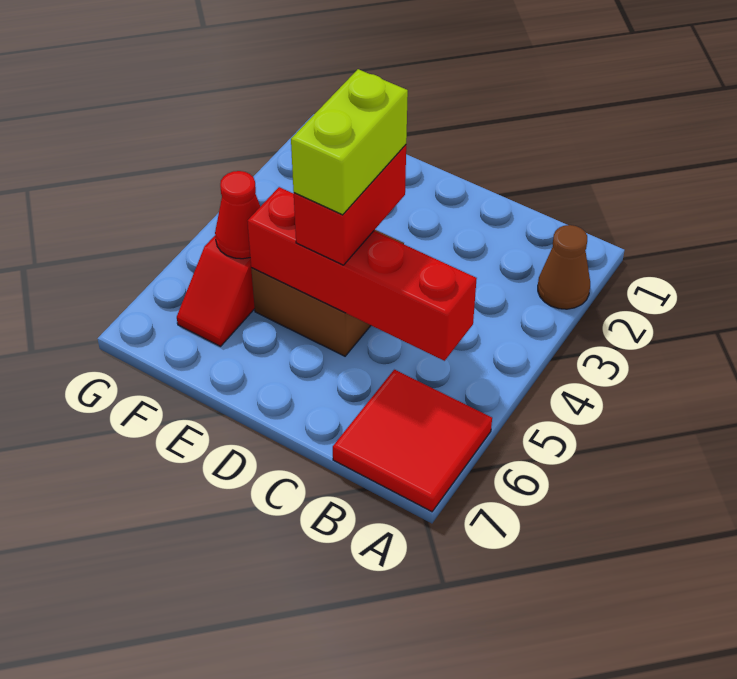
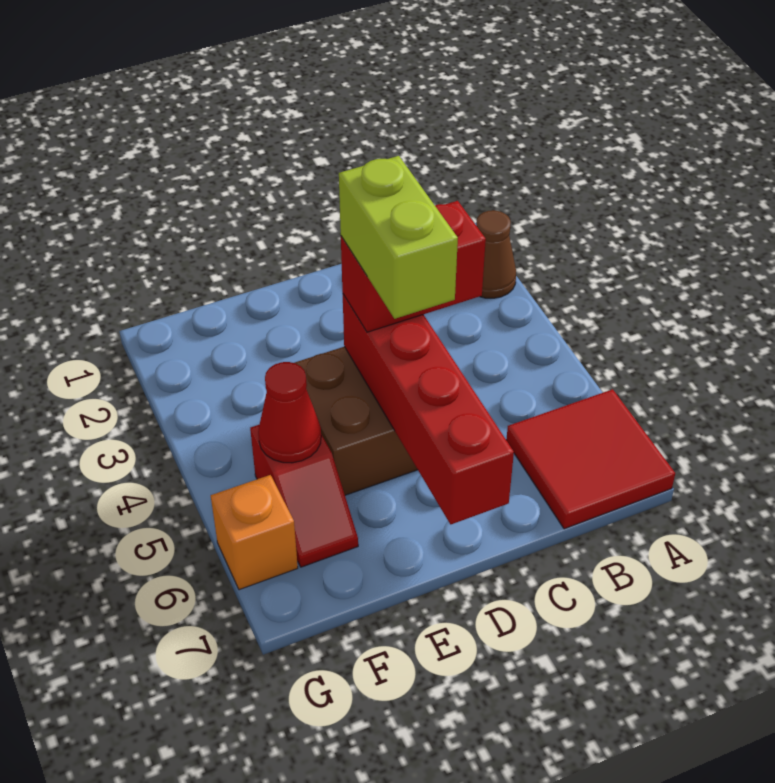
red brick B5:E5 level 2 -> red brick D4:D7 level 2
red brick D4:D5 level 3 -> red brick C4:D4 level 3
none -> orange brick G6 level 1

